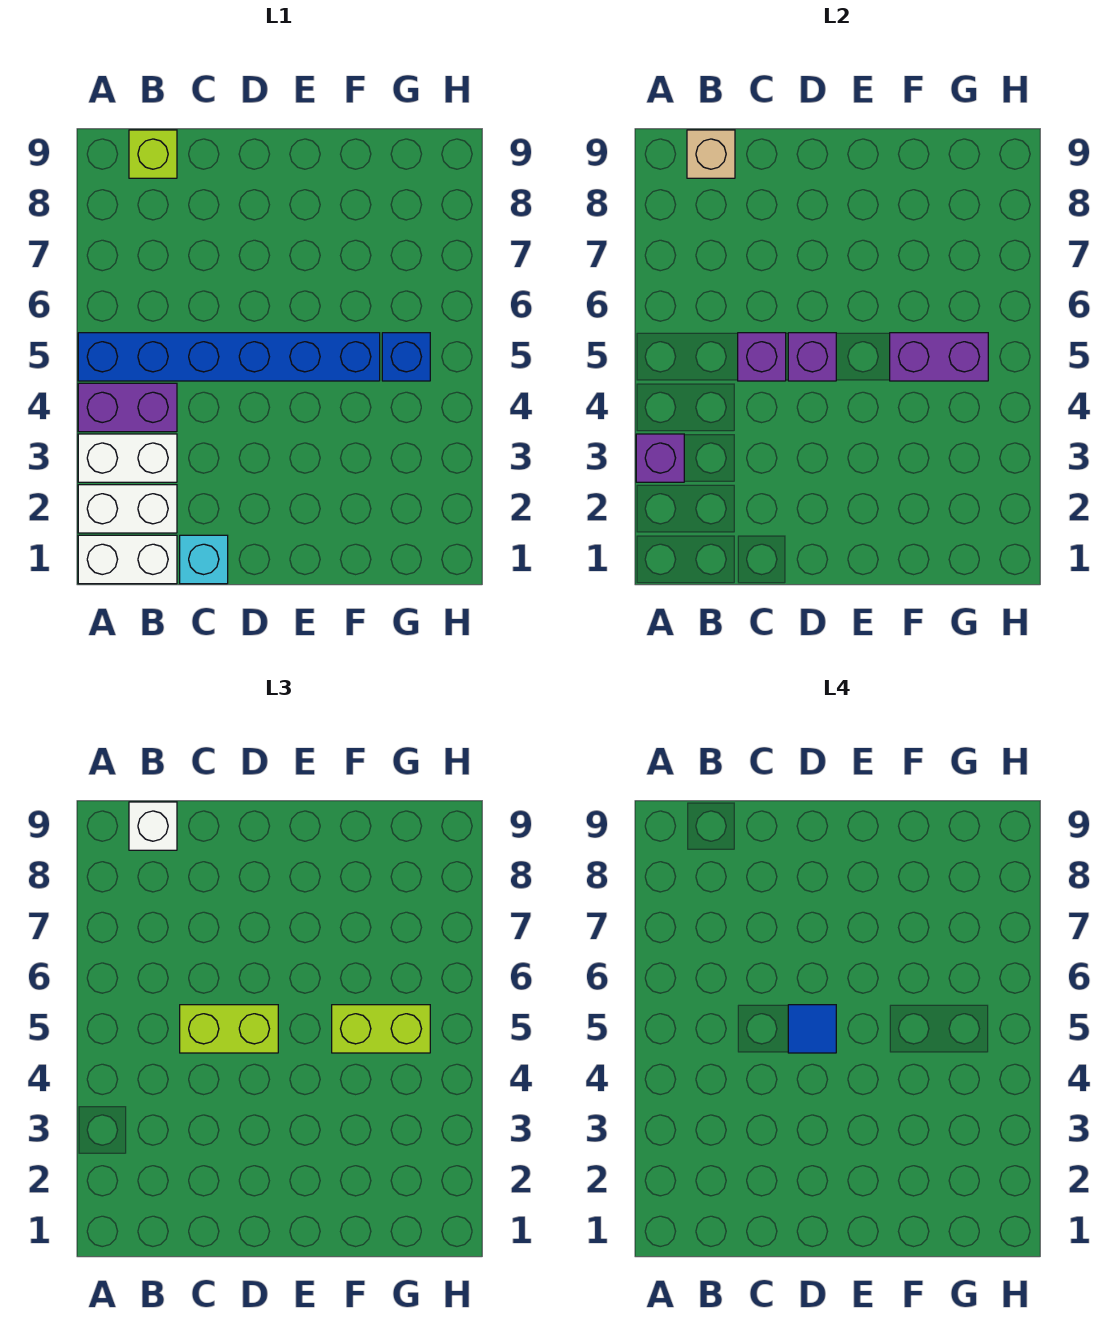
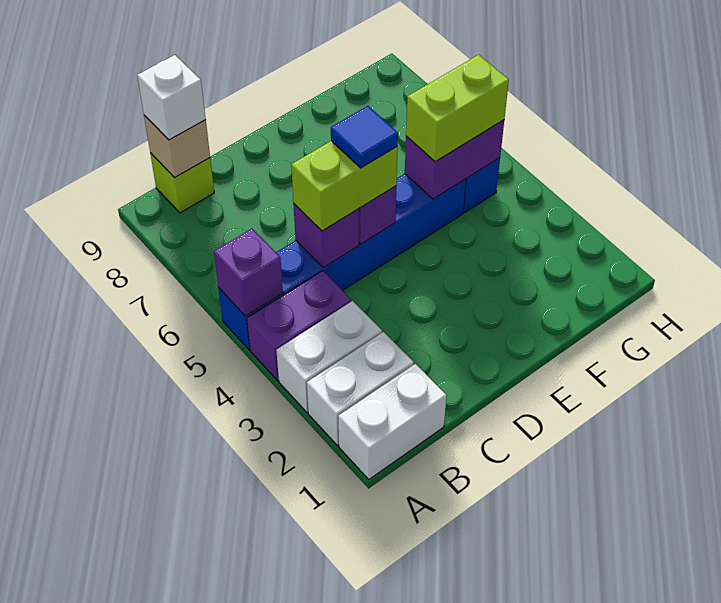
purple brick A3 level 2 -> purple brick A5 level 2
cyan brick C1 level 1 -> none

